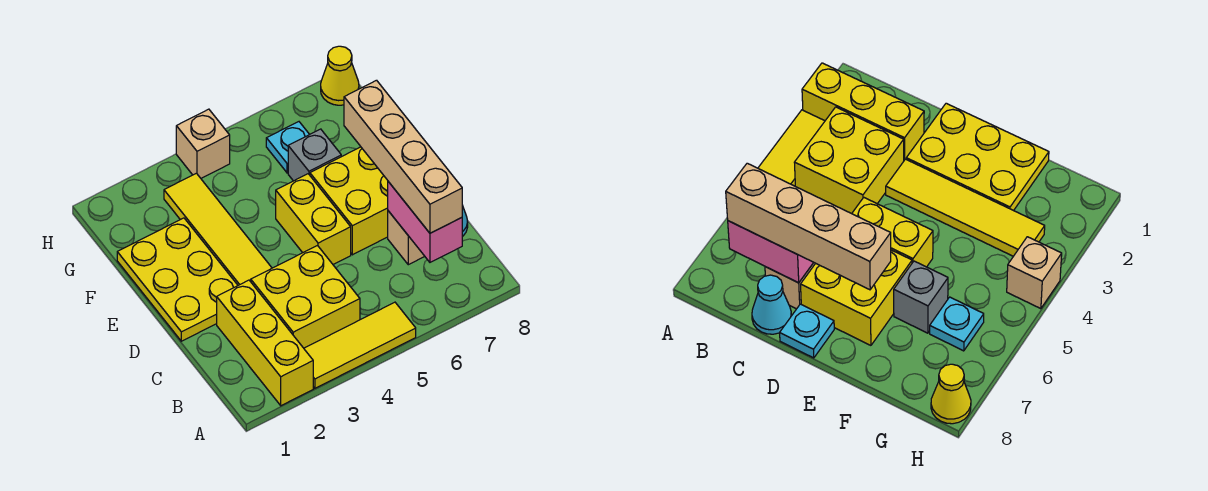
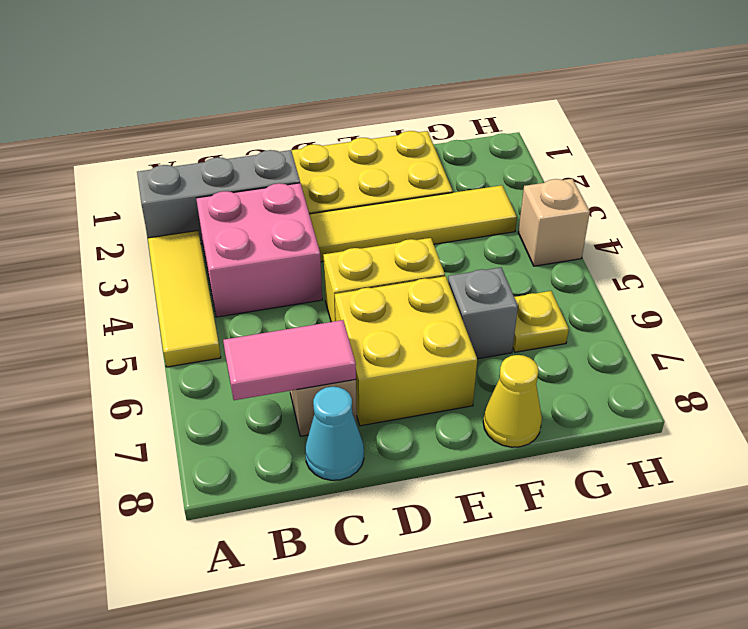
yellow brick A2:C2 level 1 -> grey brick A2:C2 level 1
yellow brick B3:C4 level 1 -> pink brick B3:C4 level 1
pink brick B7:C7 level 2 -> pink tile B7:C7 level 2
tan brick B7:E7 level 3 -> none
cyan plate D8 level 1 -> none
cyan plate G6 level 1 -> yellow plate G6 level 1
yellow cone H8 level 1 -> yellow cone F8 level 1

